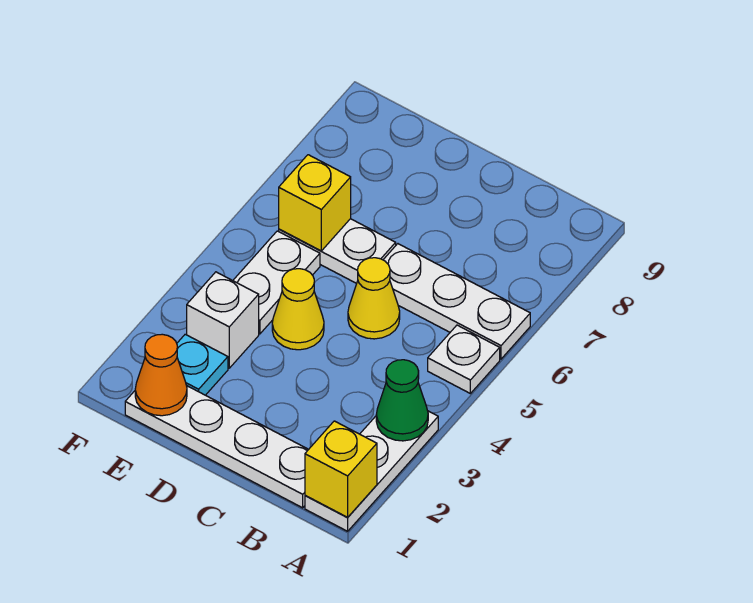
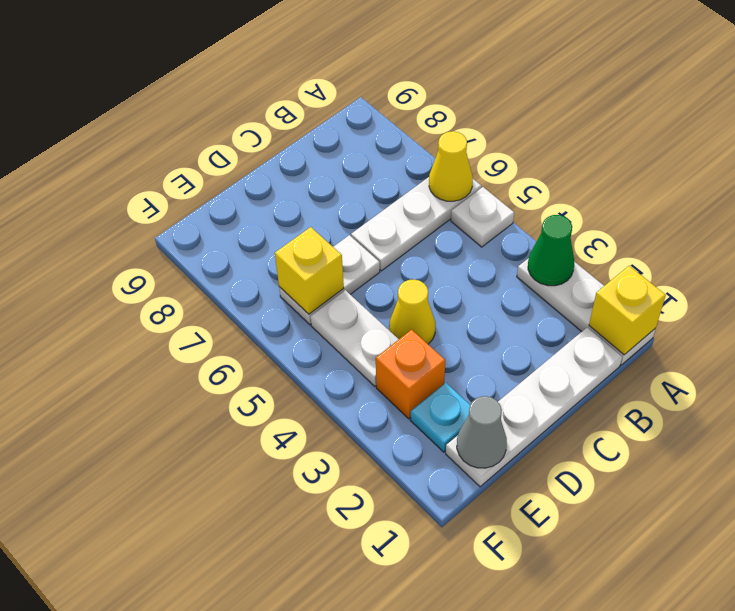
yellow cone C5 level 1 -> yellow cone A6 level 2
orange cone E1 level 2 -> grey cone E1 level 2
white brick E3 level 1 -> orange brick E3 level 1

